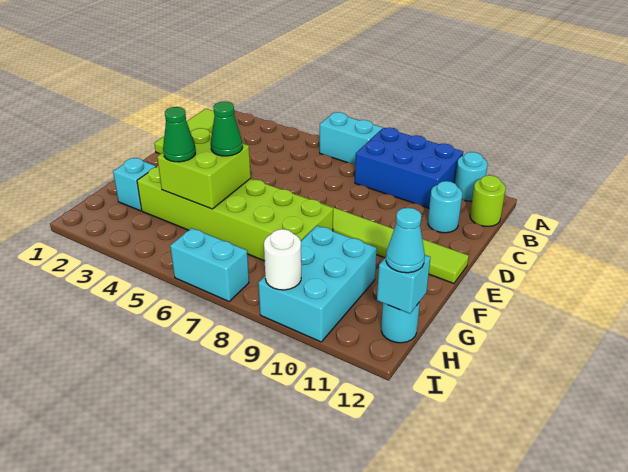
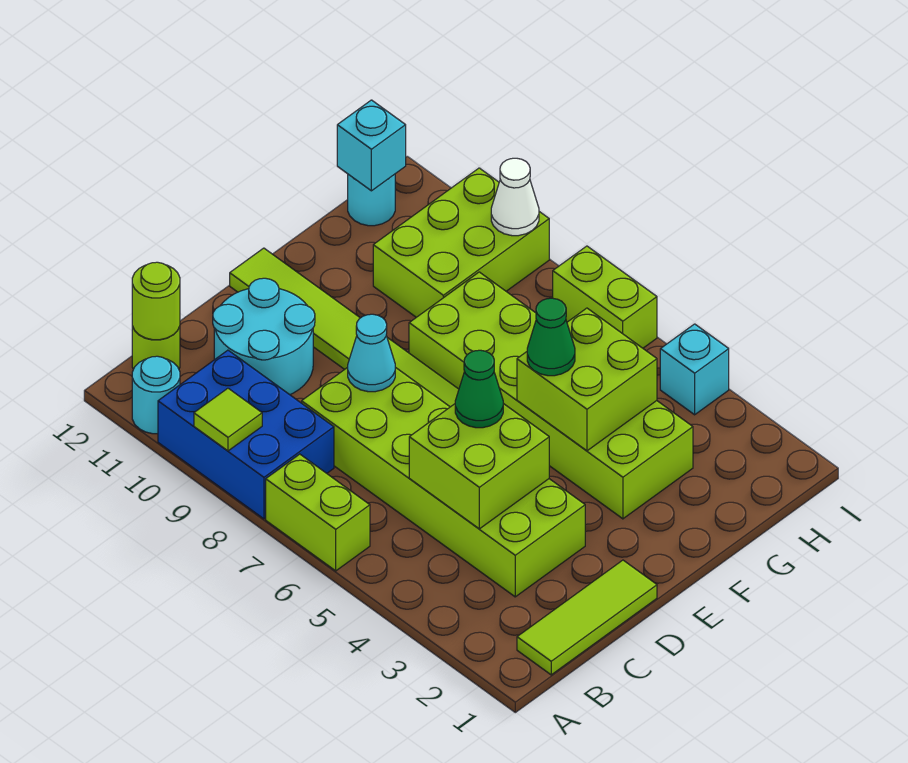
cyan brick A6:A7 level 1 -> lime brick A6:A7 level 1
none -> lime tile A9 level 2
none -> lime round brick B12 level 2
none -> lime brick C3:D8 level 1
none -> lime brick C4:D5 level 2
cyan round brick C11 level 1 -> cyan round brick C10:D11 level 1
cyan brick G2 level 1 -> cyan brick I4 level 1
green cone G4 level 3 -> green cone D5 level 3
cyan brick G9:I10 level 1 -> lime brick G9:I10 level 1
cyan cone H12 level 3 -> cyan cone D8 level 2
cyan brick I6:I7 level 1 -> lime brick I6:I7 level 1
white round brick I9 level 2 -> white cone I9 level 2

